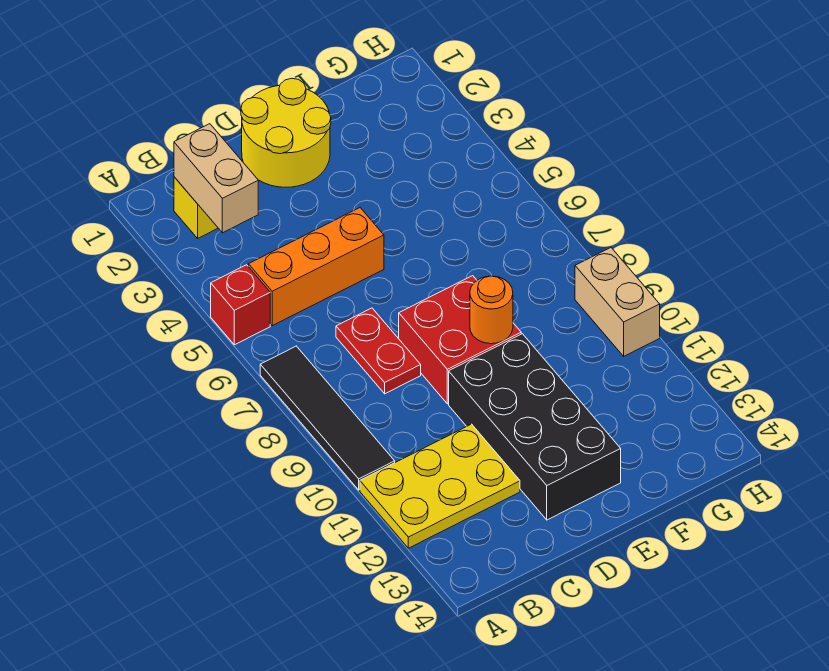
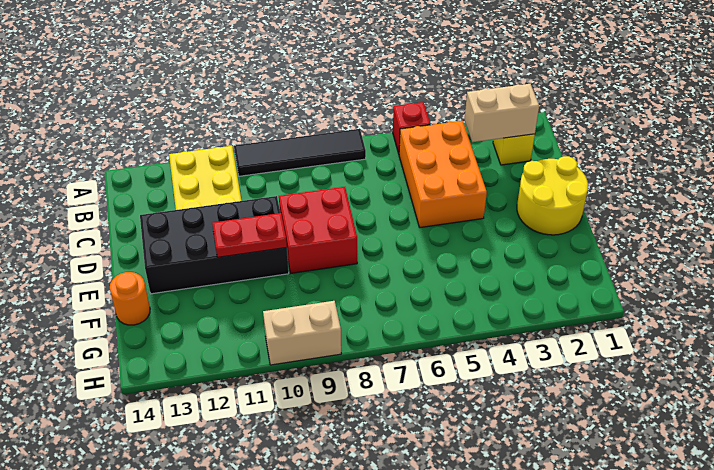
orange brick B5:D5 level 1 -> orange brick B4:D5 level 1
red plate C7:C8 level 1 -> red plate E10:E11 level 2
orange round brick E9 level 2 -> orange round brick F14 level 1

